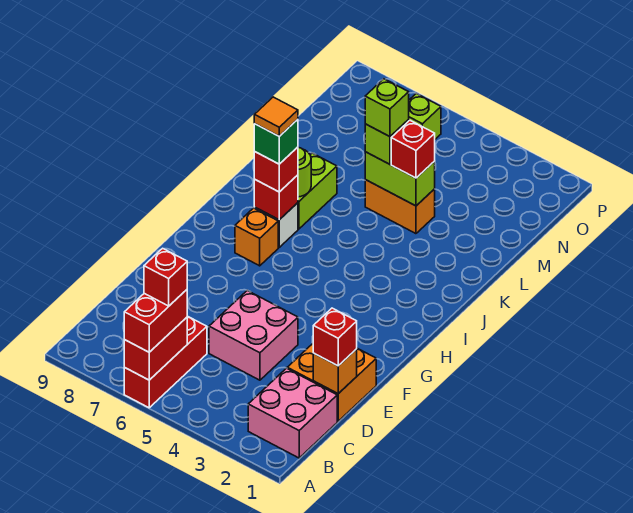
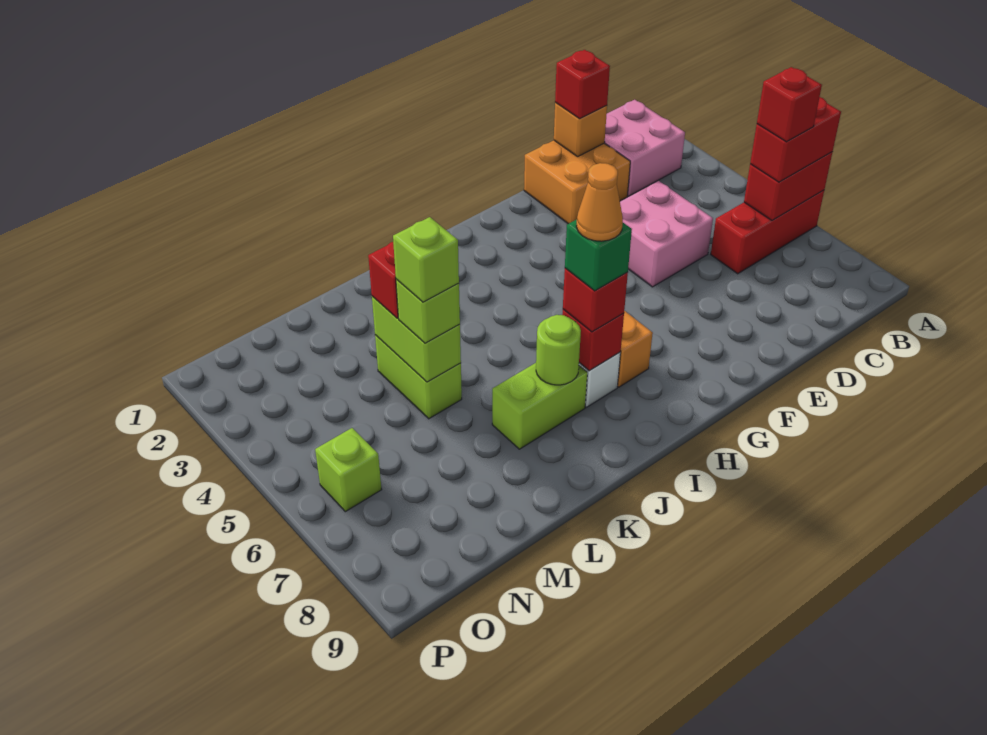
orange tile I7 level 5 -> orange cone I7 level 5
orange brick L4:L5 level 1 -> lime brick L4:L5 level 1

